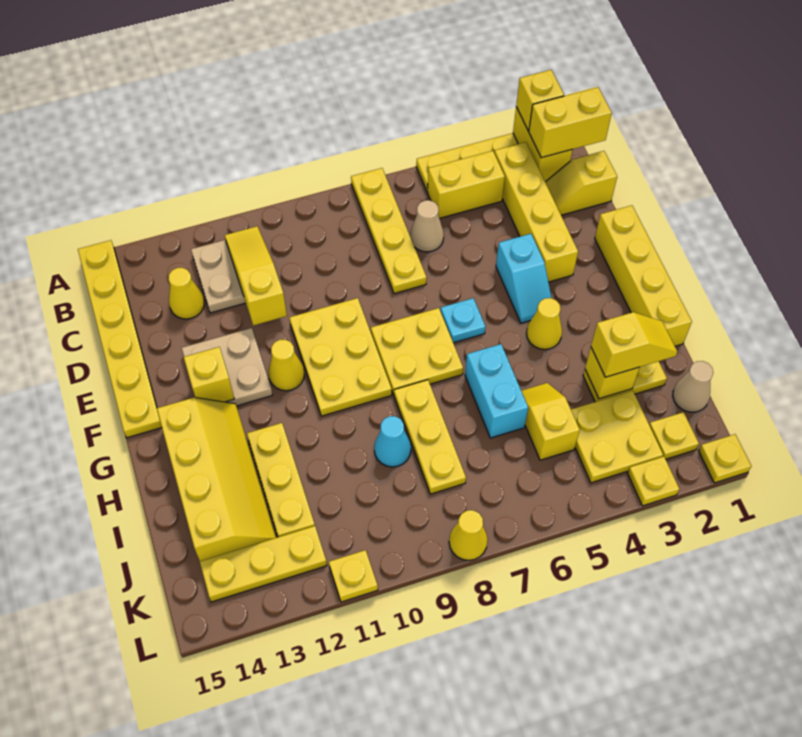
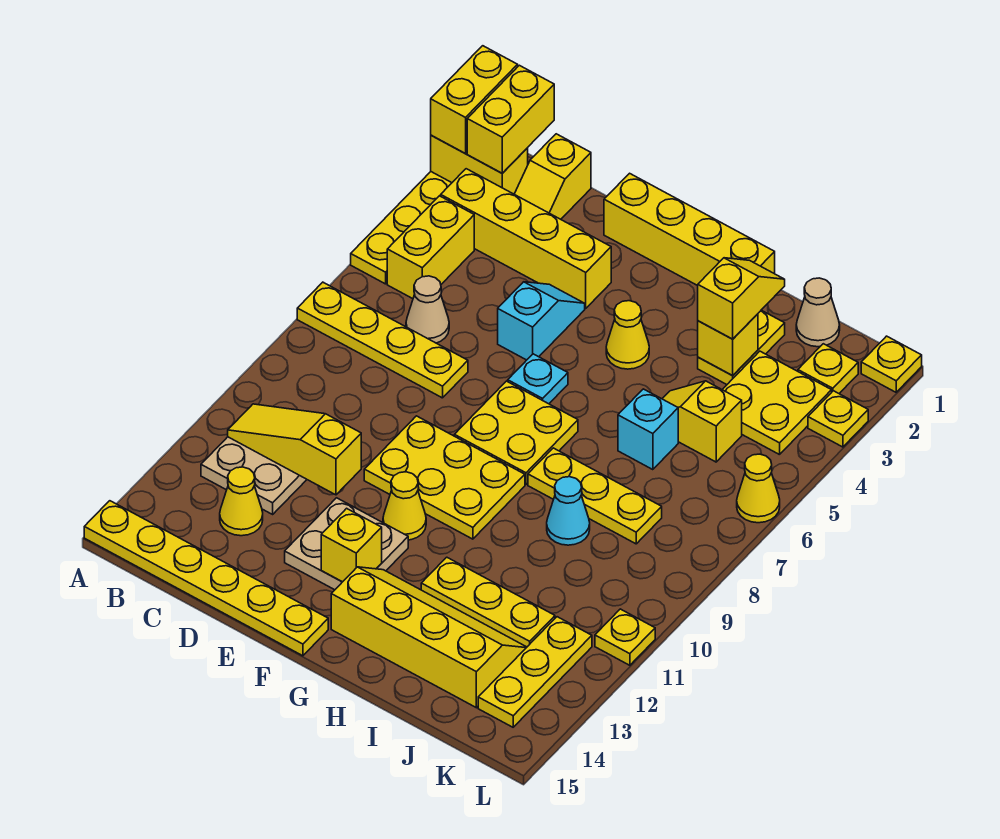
yellow brick A2 level 3 -> yellow brick A1:A2 level 3
cyan slope E4:F4 level 1 top E -> cyan slope E4:E5 level 1 top 5
cyan brick H6:I6 level 1 -> cyan brick I6 level 1
yellow cone L8 level 1 -> yellow cone L6 level 1

